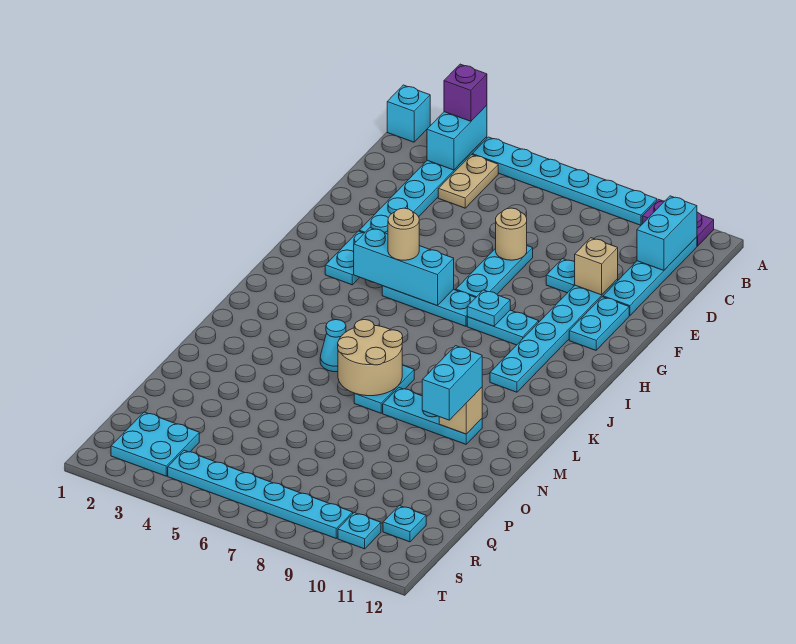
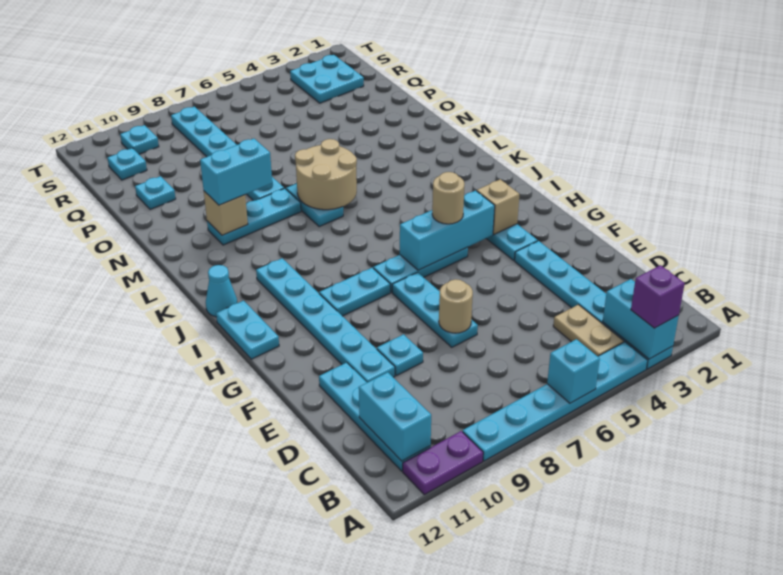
cyan brick A1 level 1 -> cyan brick A6 level 2
tan brick E10 level 2 -> tan brick H3 level 2
cyan plate F11:G11 level 1 -> cyan plate H12:I12 level 1
cyan plate H8 level 2 -> cyan plate P11 level 1
cyan cone L5 level 1 -> cyan cone J12 level 1
cyan brick M10:N10 level 3 -> cyan brick M9:M10 level 3
cyan plate S4:S9 level 1 -> cyan plate N8:S8 level 1

